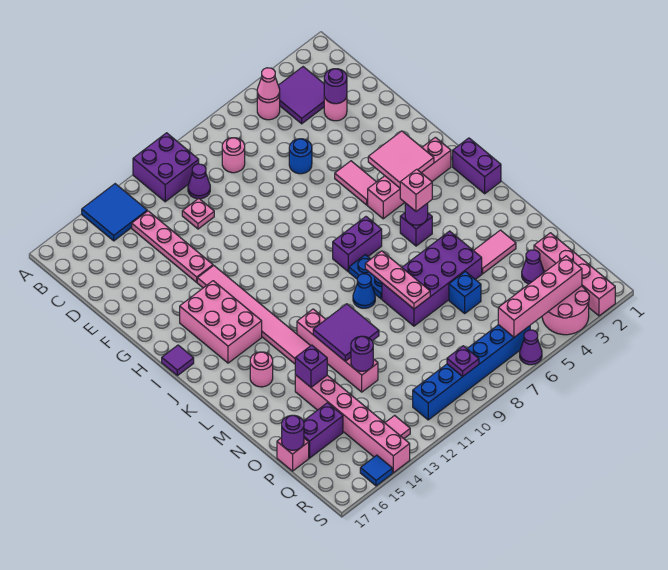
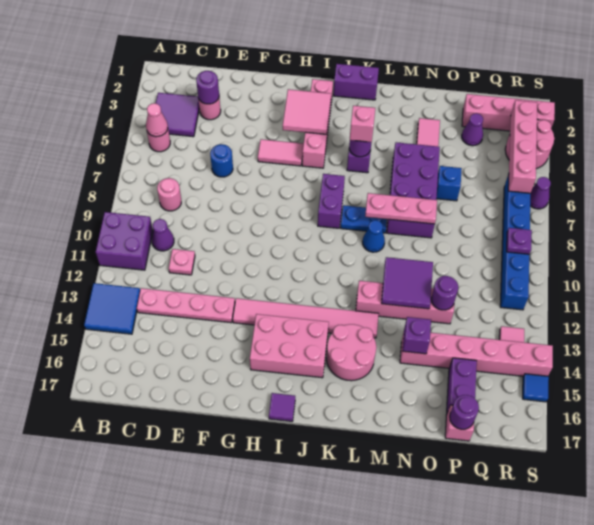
pink round brick L15 level 1 -> pink round brick K14:L15 level 1

